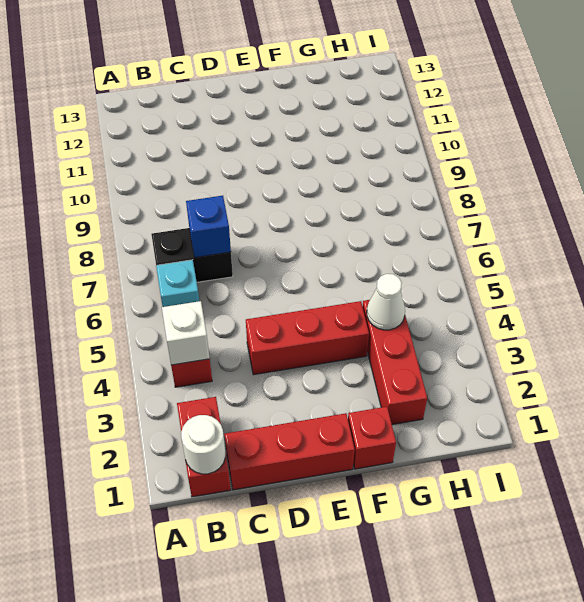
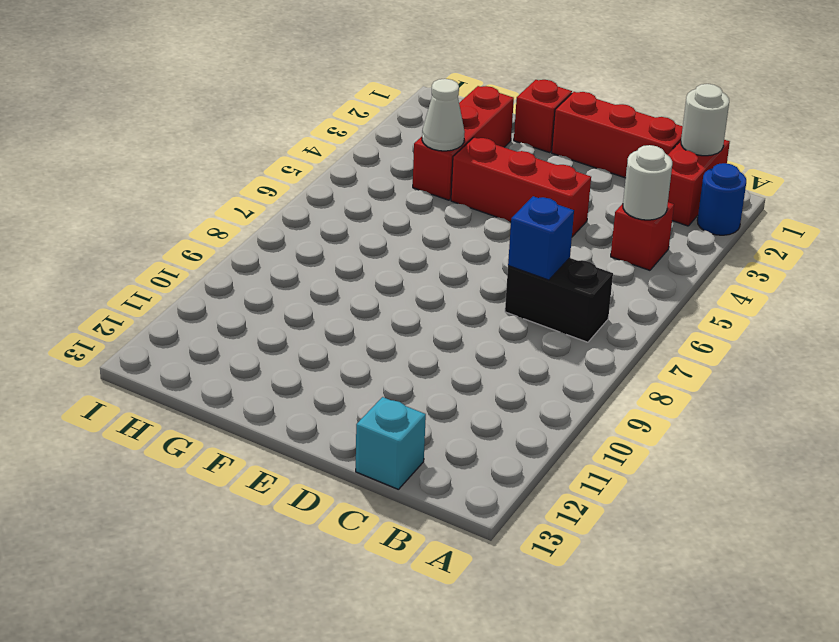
none -> blue round brick A2 level 1
white brick B4 level 2 -> white round brick B4 level 2
cyan brick B6 level 1 -> cyan brick C13 level 1

